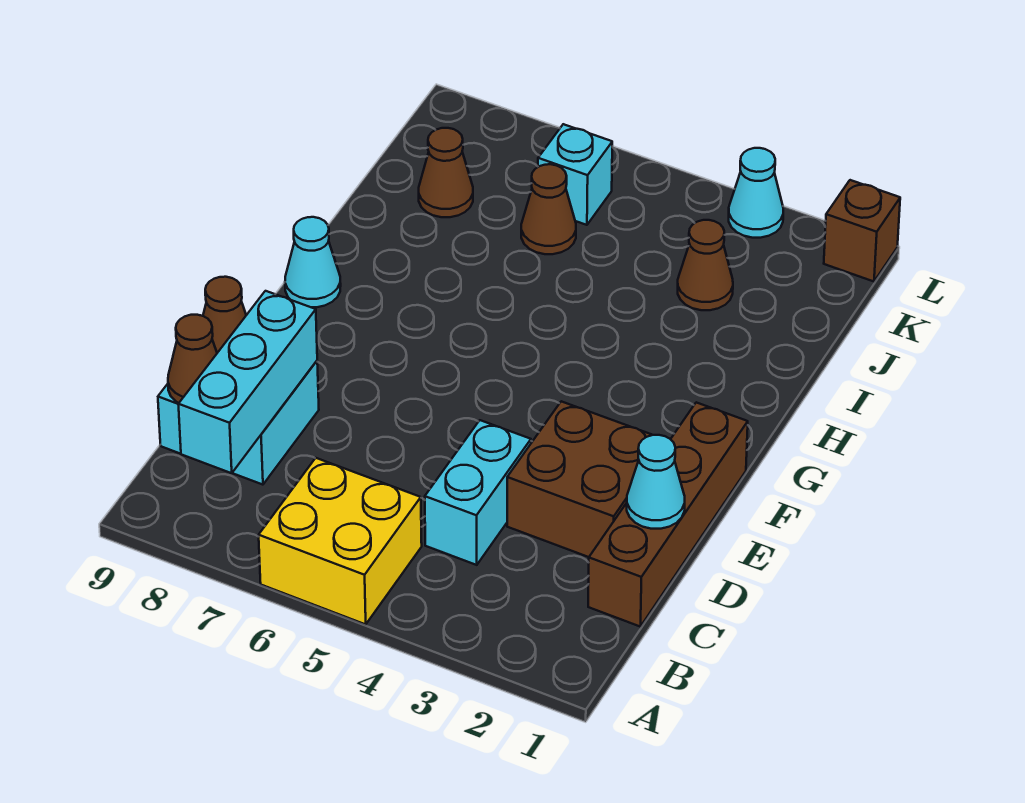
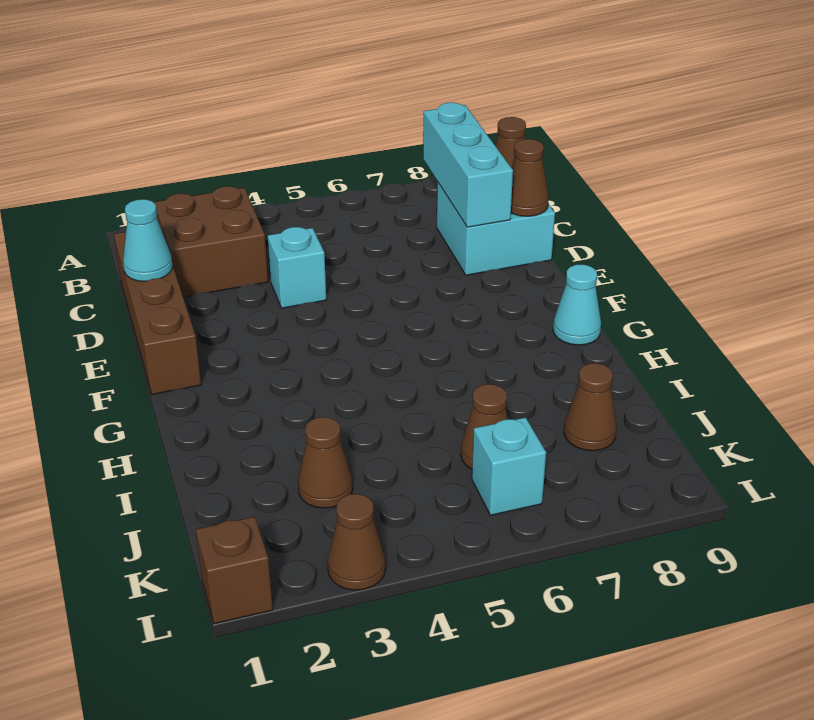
yellow brick A5:B6 level 1 -> none
cyan brick C4:D4 level 1 -> cyan brick D4 level 1
brown brick D2:E3 level 1 -> brown brick B2:C3 level 1
cyan cone L3 level 1 -> brown cone L3 level 1

